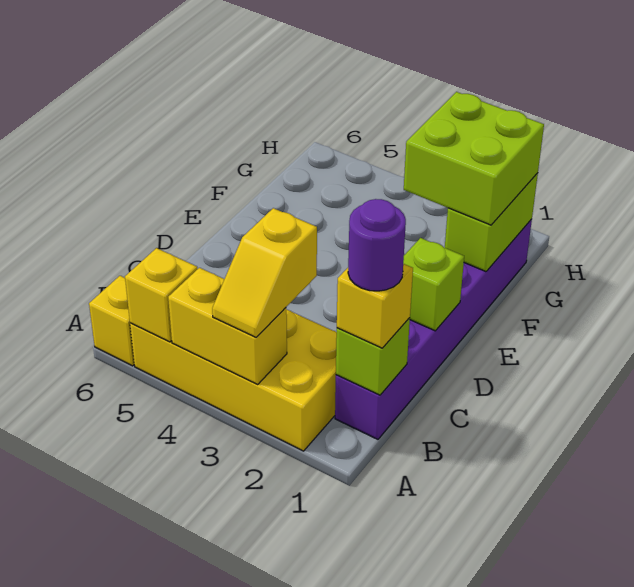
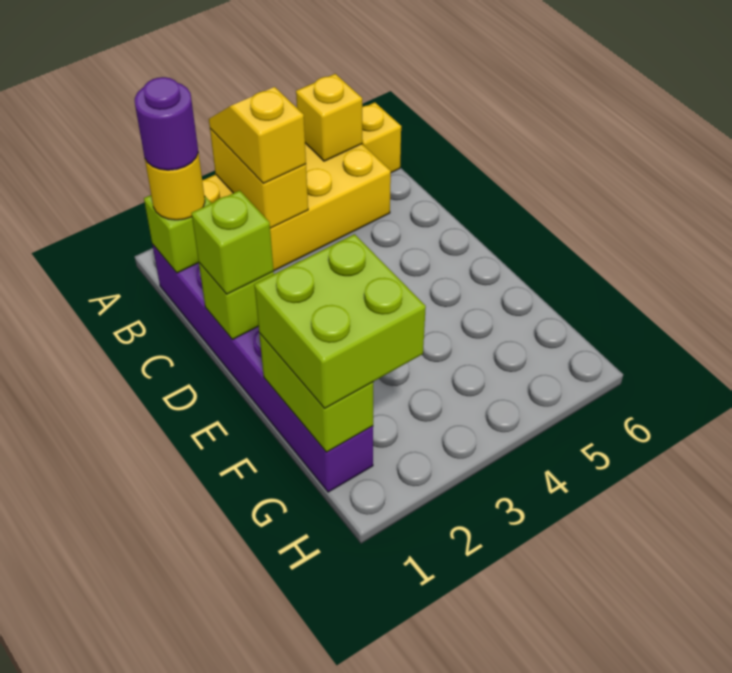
yellow brick A3:A4 level 2 -> yellow brick A3:B3 level 2
yellow brick B1 level 3 -> yellow round brick B1 level 3
none -> lime brick D1 level 3

